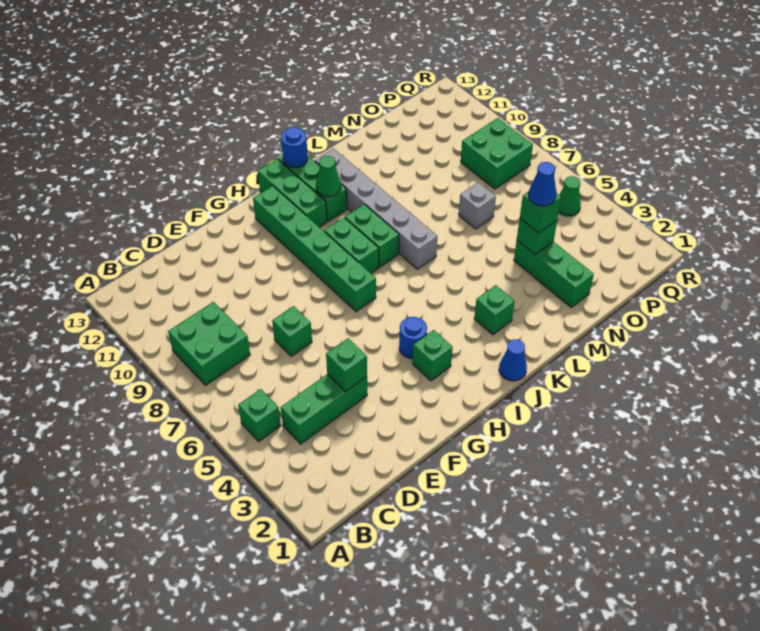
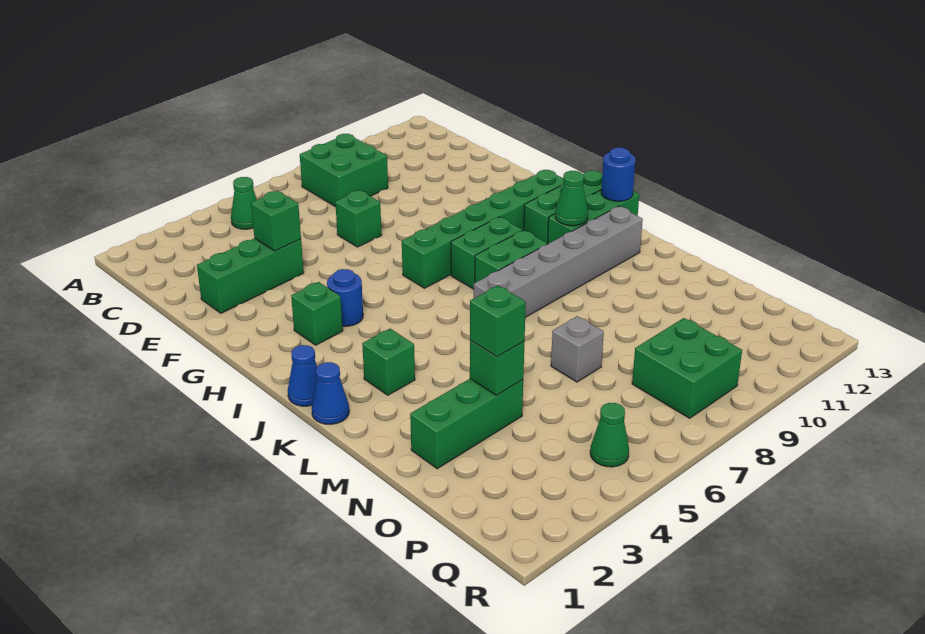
green brick B5 level 1 -> green cone B5 level 1
green brick C4:E4 level 1 -> green brick E2:E4 level 1
blue cone N4 level 4 -> blue cone K1 level 1

